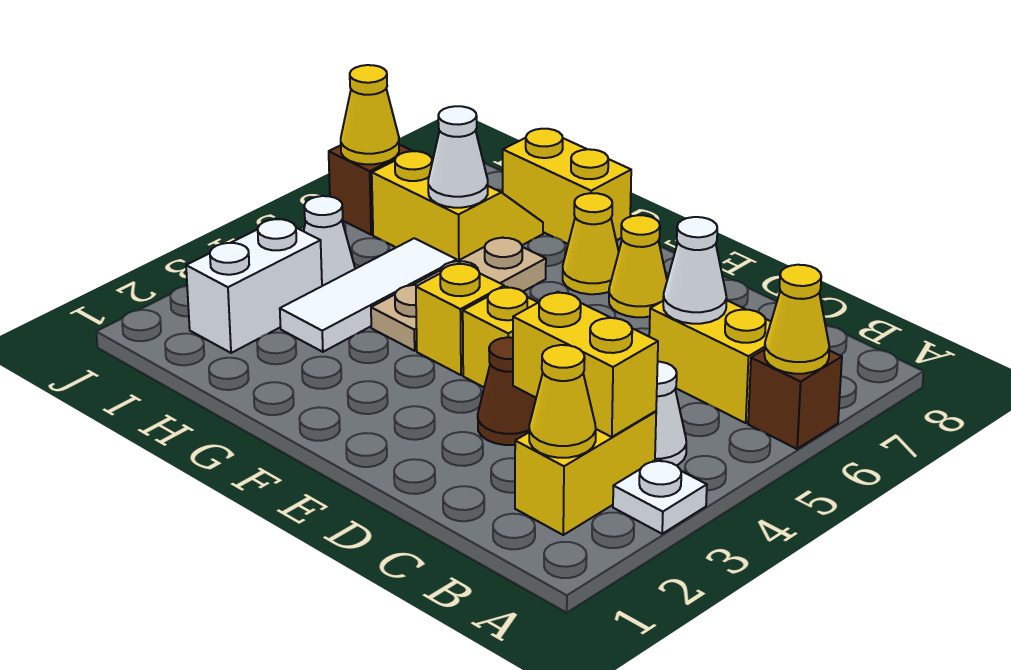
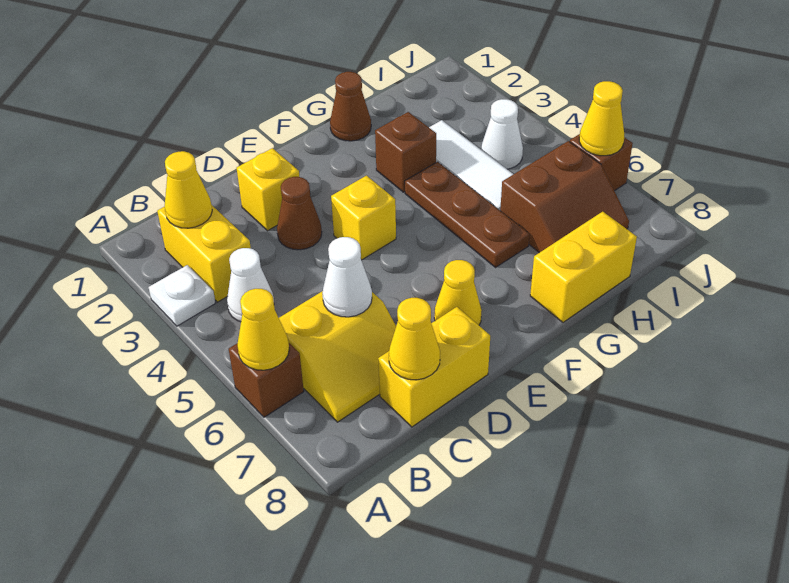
yellow brick B3:C3 level 2 -> yellow brick C8:D8 level 1
yellow brick F4 level 1 -> yellow brick D2 level 1
yellow cone F7 level 1 -> yellow cone C8 level 2
none -> brown cone G1 level 1
none -> brown brick G3 level 1
tan plate G4:G6 level 1 -> brown plate G4:G6 level 1
yellow slope H6:I7 level 1 top 6 -> brown slope H6:I7 level 1 top 6
white cone H6 level 2 -> none
white brick I2:I3 level 1 -> none

